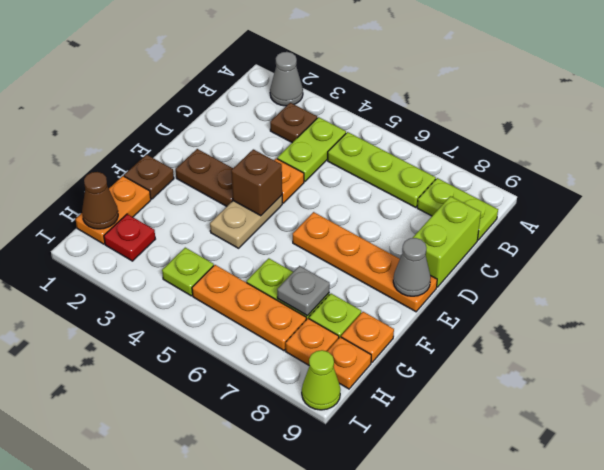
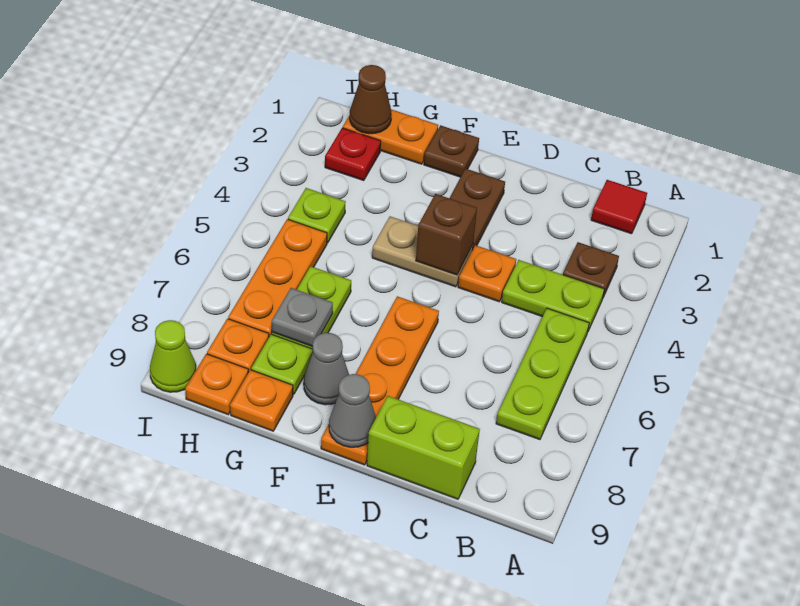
grey cone A2 level 1 -> grey cone F8 level 1
none -> red tile B1 level 1
lime plate B8:B9 level 1 -> none

